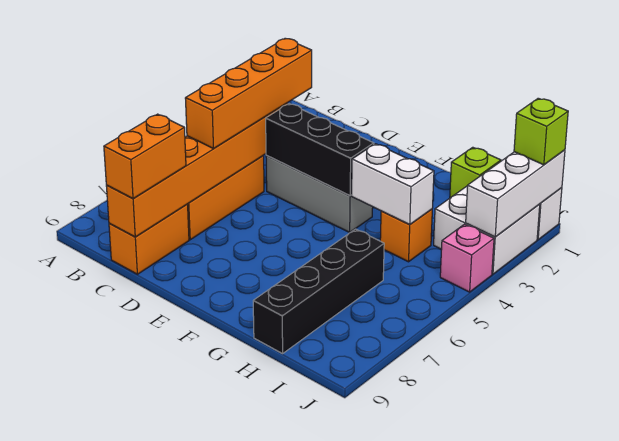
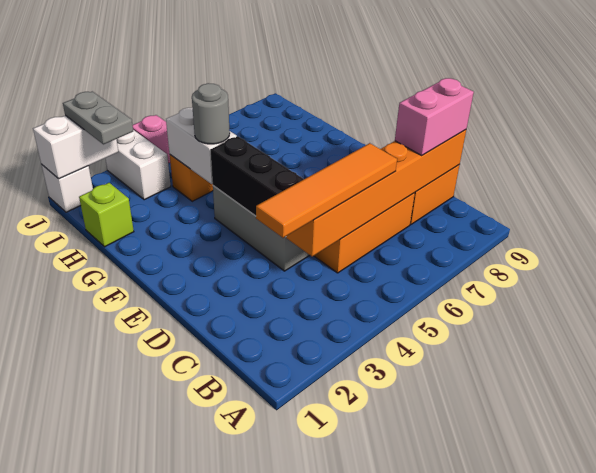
orange brick C3:C6 level 3 -> orange tile C3:C6 level 3
orange brick C8:C9 level 3 -> pink brick C8:C9 level 3
none -> grey round brick G4 level 3
black brick H6:H9 level 1 -> none
white brick I2:J3 level 1 -> white brick I3:J3 level 1
none -> grey plate I2:J2 level 3
white brick J1:J3 level 2 -> white brick J1:J2 level 2
lime brick J1 level 3 -> none

